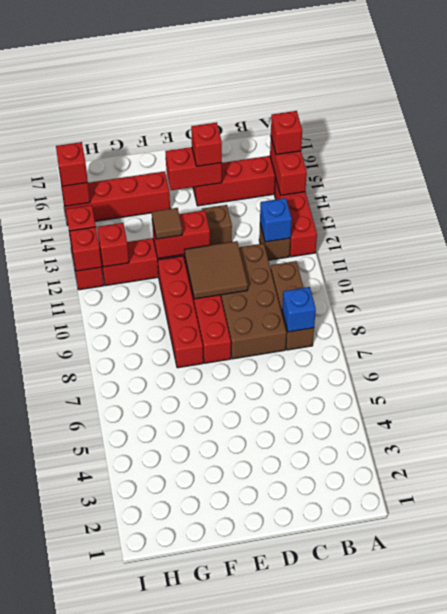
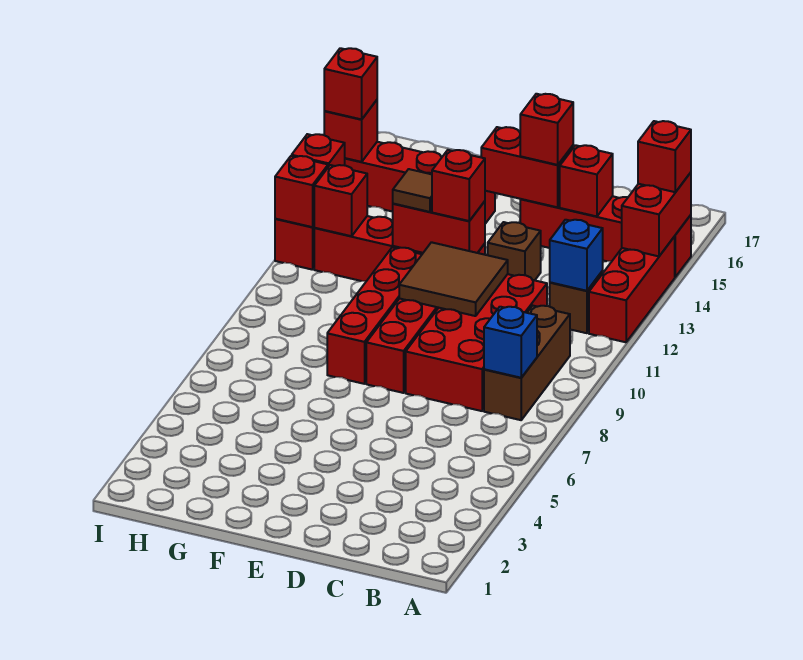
brown brick C8:D11 level 1 -> red brick C8:D11 level 1
none -> red brick C15 level 2
none -> red brick E12 level 3

